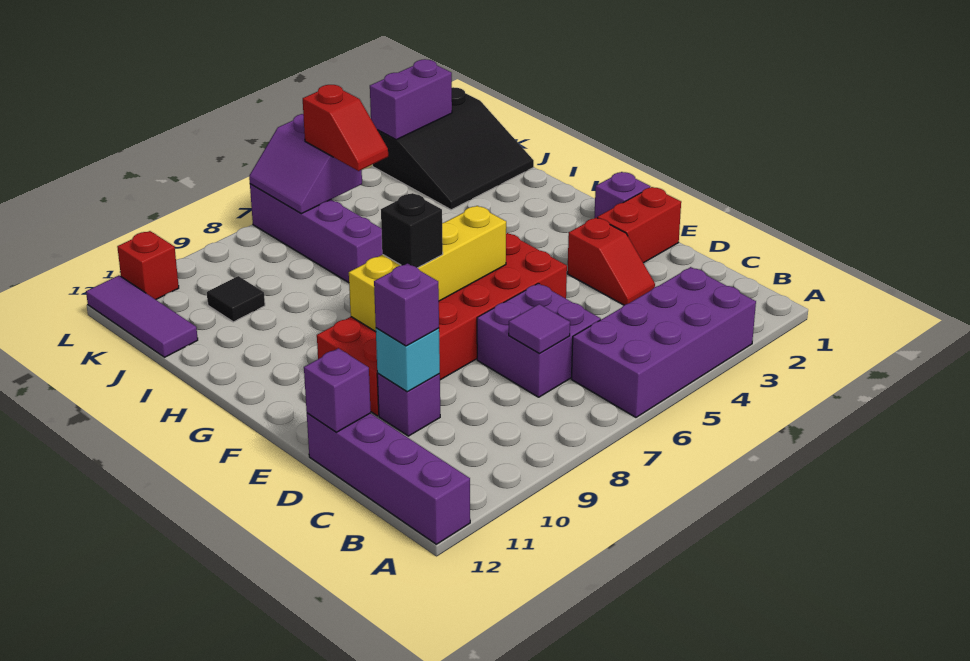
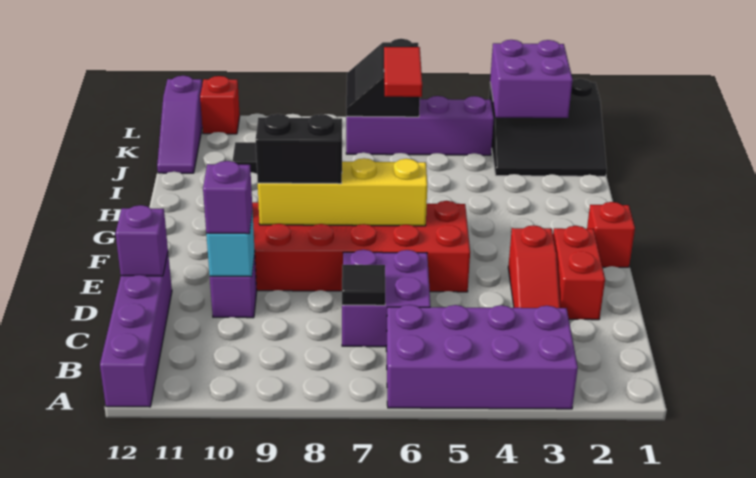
purple tile C7 level 2 -> black tile C7 level 2
red slope D3:E3 level 1 top E -> red slope C3:E3 level 1 top E
red brick E1:E2 level 1 -> red brick D2:E2 level 1
purple brick F1 level 1 -> red brick F1 level 1
black brick F8 level 3 -> black brick F8:F9 level 3
purple brick I7:L7 level 1 -> purple brick K4:K7 level 1
red slope J6:K6 level 3 top K -> red tile J6:K6 level 3
purple tile J12:L12 level 1 -> purple slope J12:L12 level 1 top L
purple slope K6:L7 level 2 top 6 -> black slope K6:L7 level 2 top 6
purple brick L2:L3 level 2 -> purple brick K2:L3 level 2

